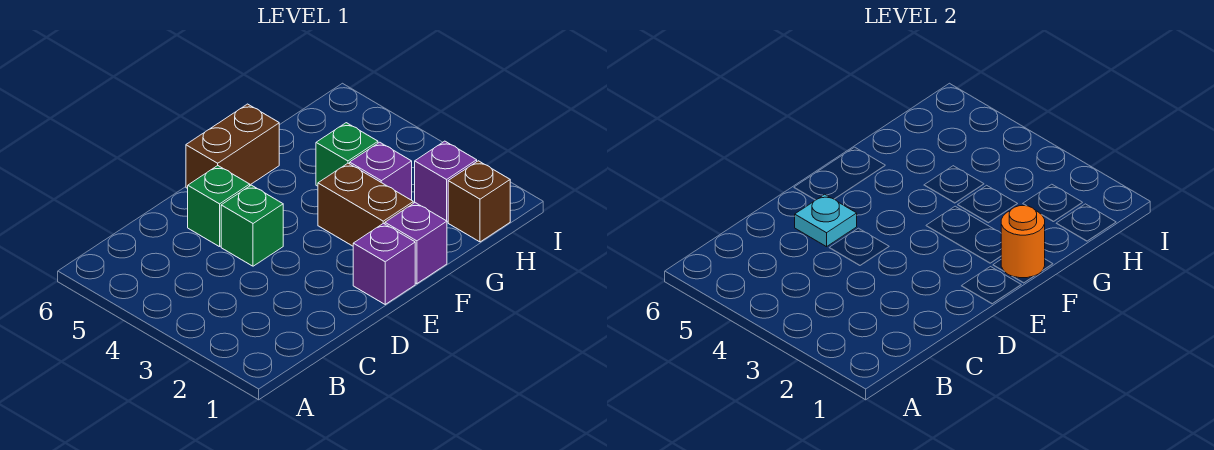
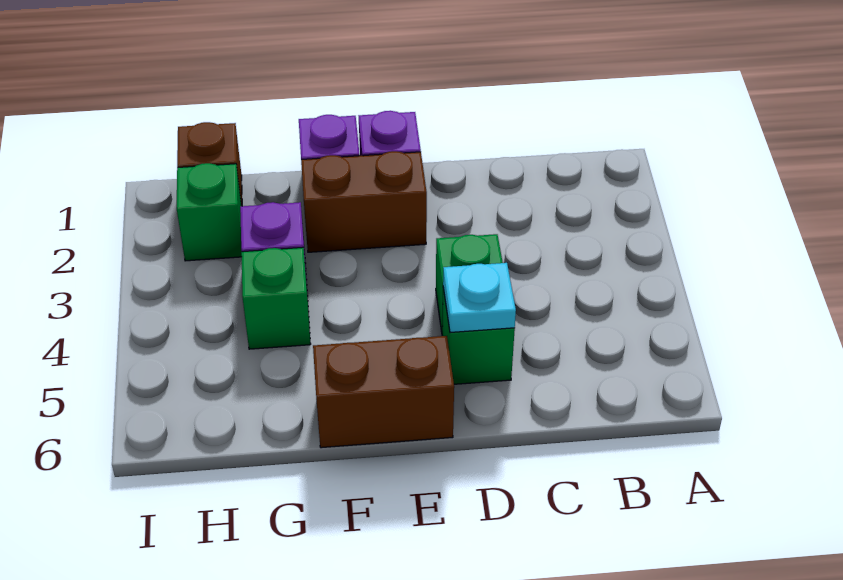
orange round brick F1 level 2 -> none
brown brick F2:F3 level 1 -> brown brick E2:F2 level 1
purple brick H2 level 1 -> green brick H2 level 1

